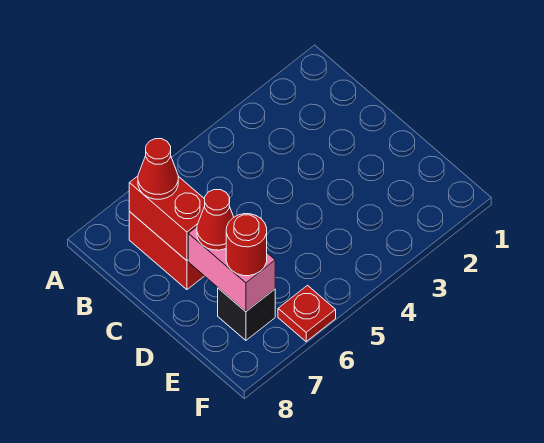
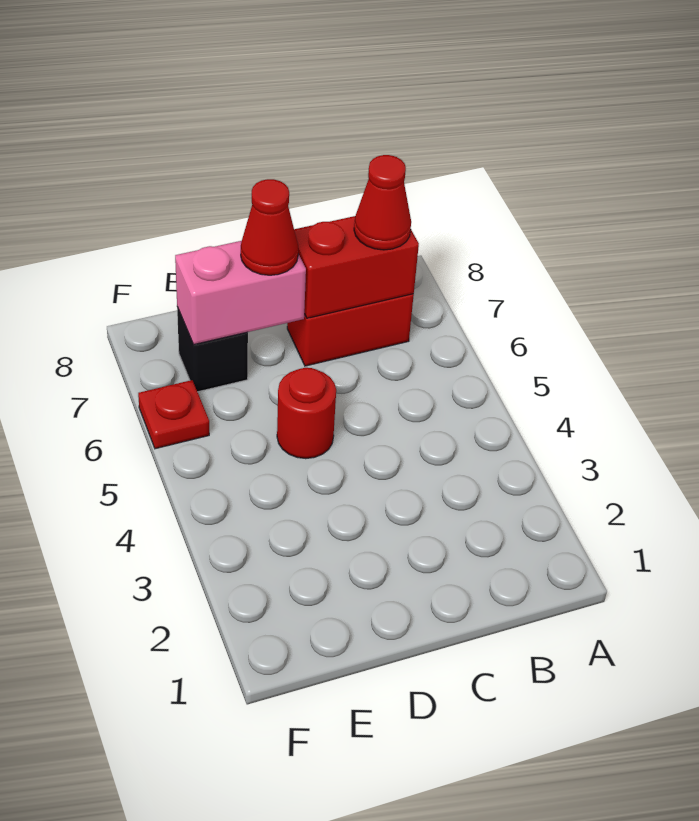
red round brick E7 level 3 -> red round brick D5 level 1

